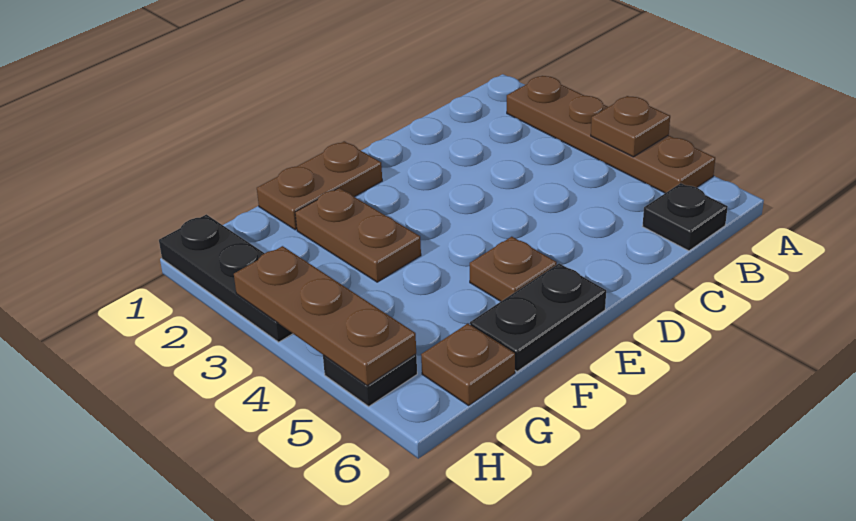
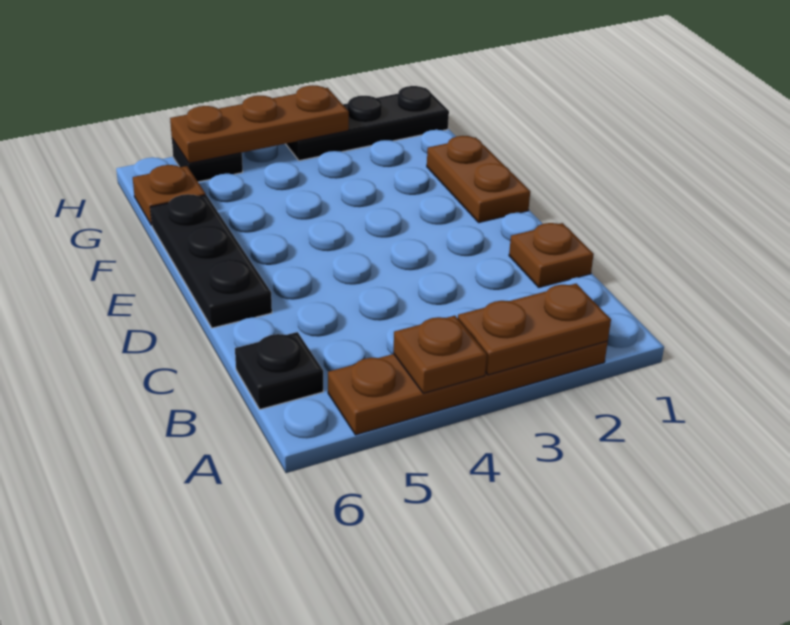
brown plate E5 level 1 -> brown plate C1 level 1
black plate E6:F6 level 1 -> black plate D6:F6 level 1
brown plate F2:F3 level 1 -> brown plate A2:A3 level 2

